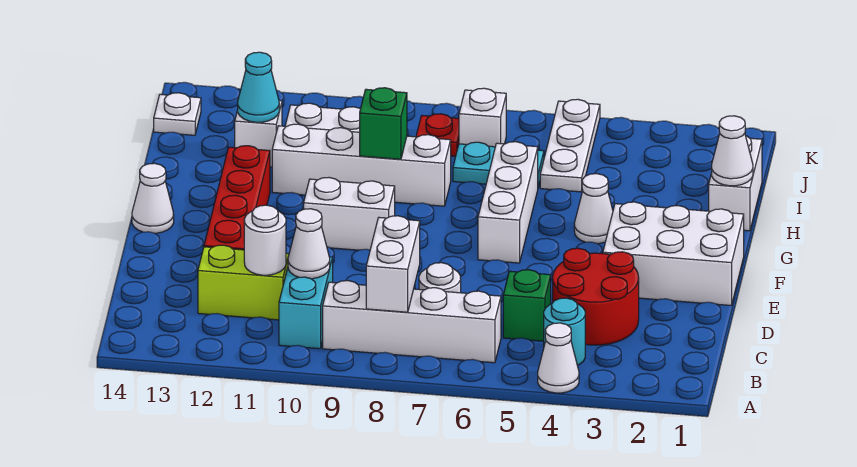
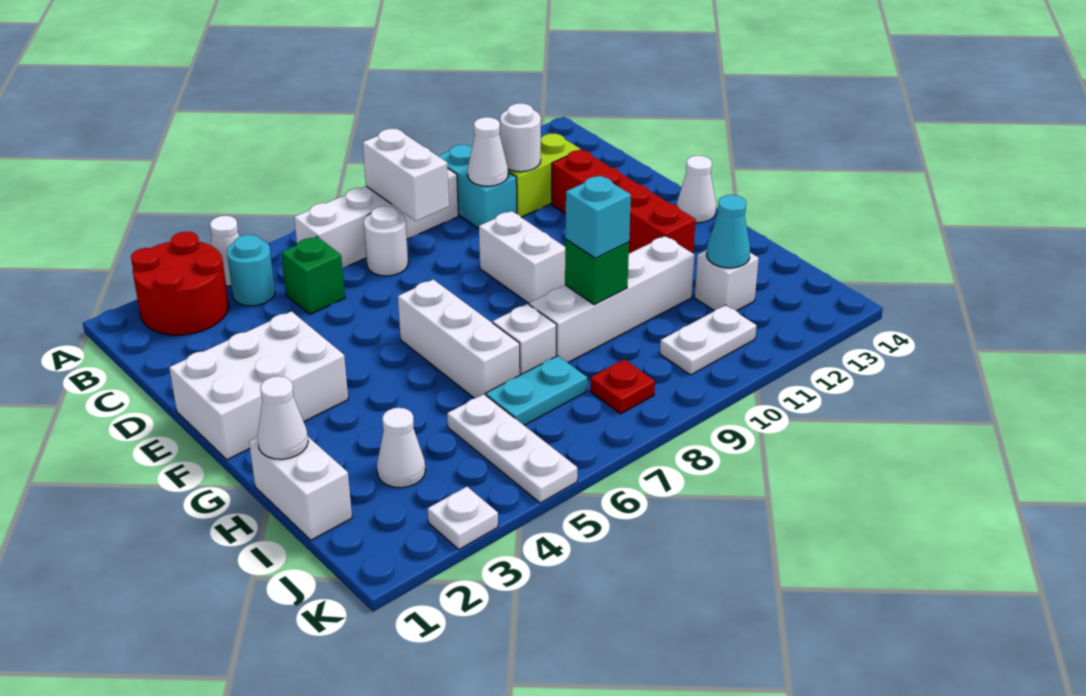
red round brick C3:D4 level 1 -> red round brick A2:B3 level 1
white brick F9:F10 level 1 -> white brick E9:F9 level 1
white cone G4 level 1 -> white cone I3 level 1
none -> cyan brick H9 level 3
white brick J7 level 1 -> white brick H7 level 1
white plate J14 level 1 -> white plate K3 level 1

